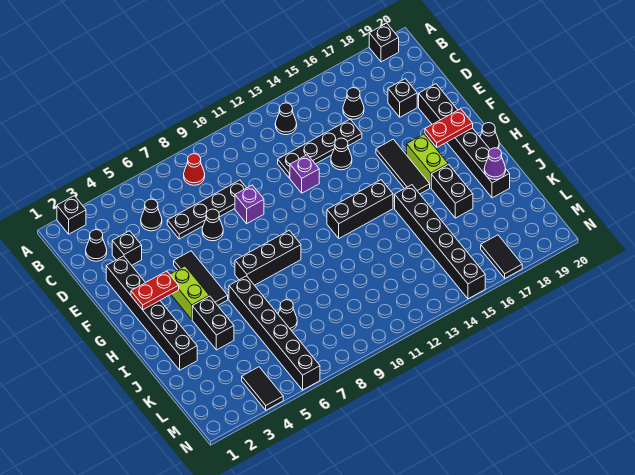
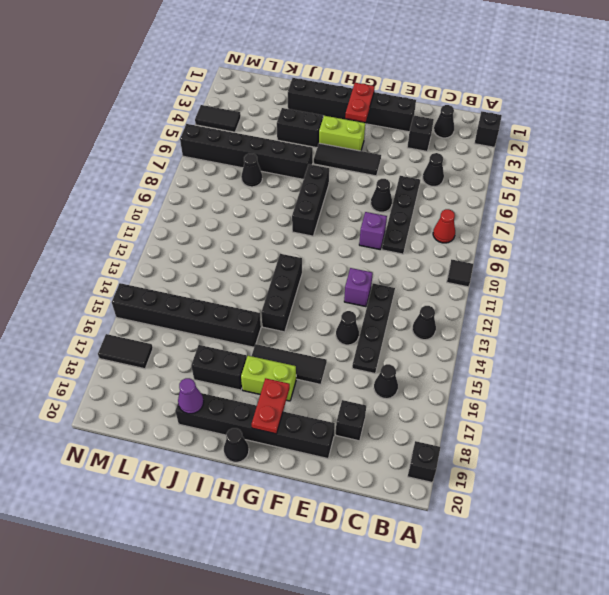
none -> black tile A10 level 1

